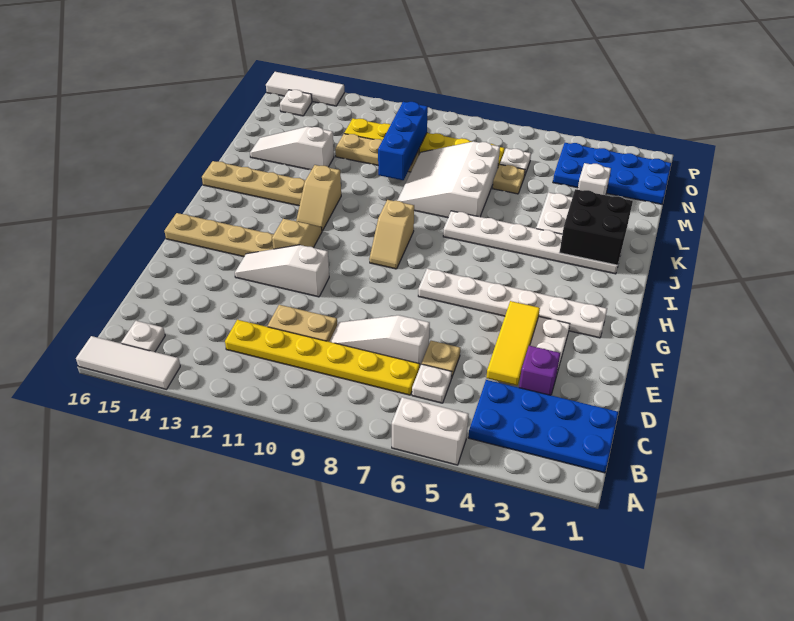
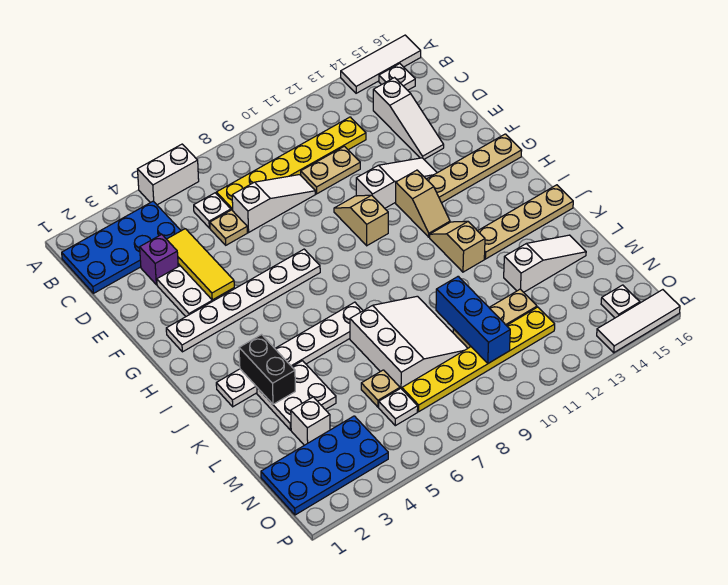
none -> white slope C14:E14 level 1 top C
tan slope H9:I9 level 1 top I -> tan slope F10:G10 level 1 top G
black brick J2:K3 level 2 -> black brick J3:K3 level 2

